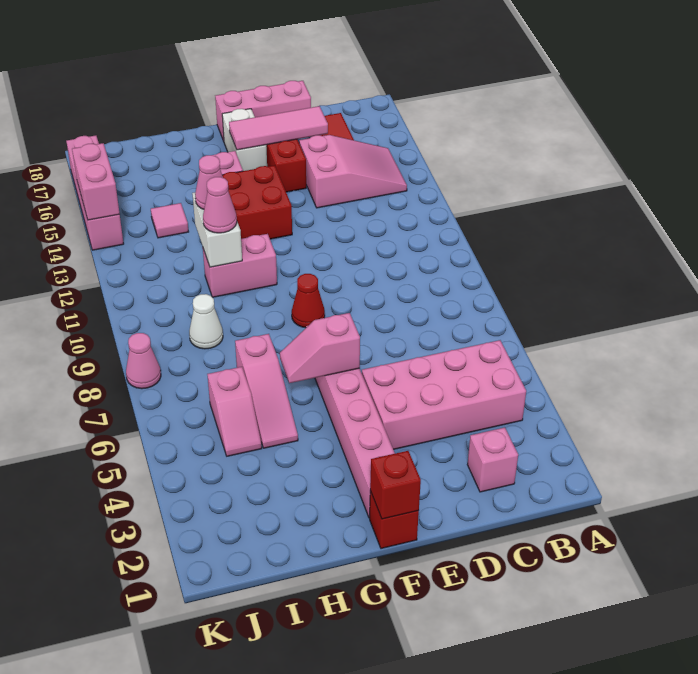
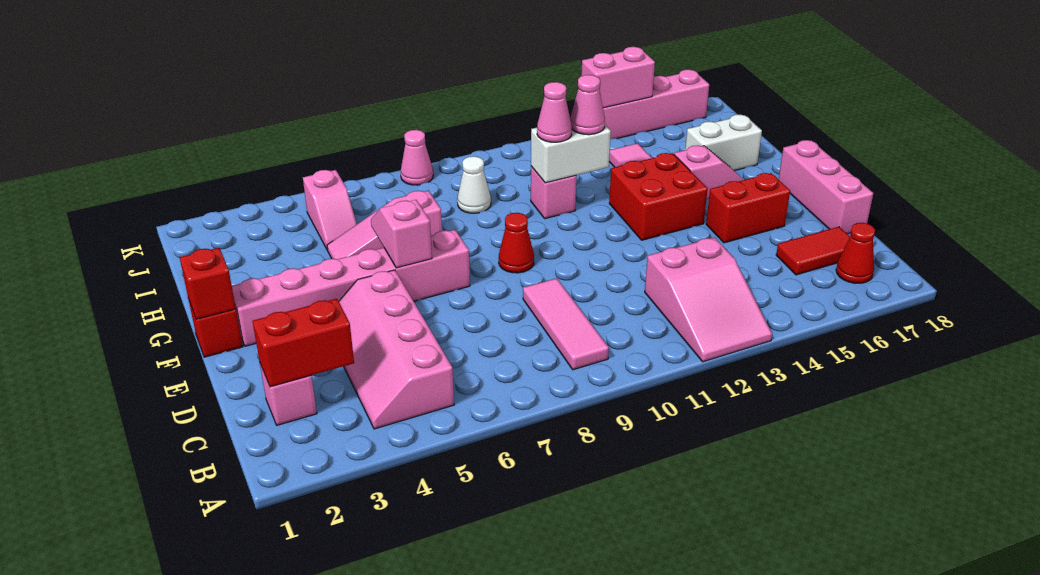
pink brick B4:E5 level 1 -> pink slope B4:E5 level 1 top 5
pink slope B14:D15 level 1 top D -> pink slope A12:C13 level 1 top C
none -> red cone B17 level 1
none -> red brick C2:C3 level 2
pink tile D16:F16 level 2 -> pink tile B9:D9 level 1
white brick F16:F17 level 1 -> white brick H16:H17 level 1
pink brick G11:H11 level 1 -> pink brick H11 level 1
pink slope I5:I6 level 1 top 6 -> pink slope I5:J5 level 1 top J

